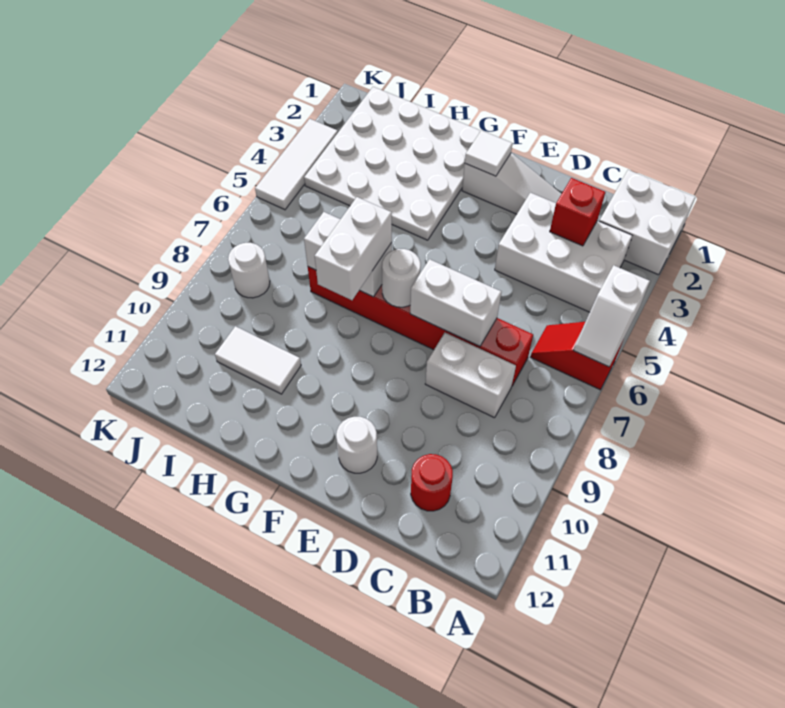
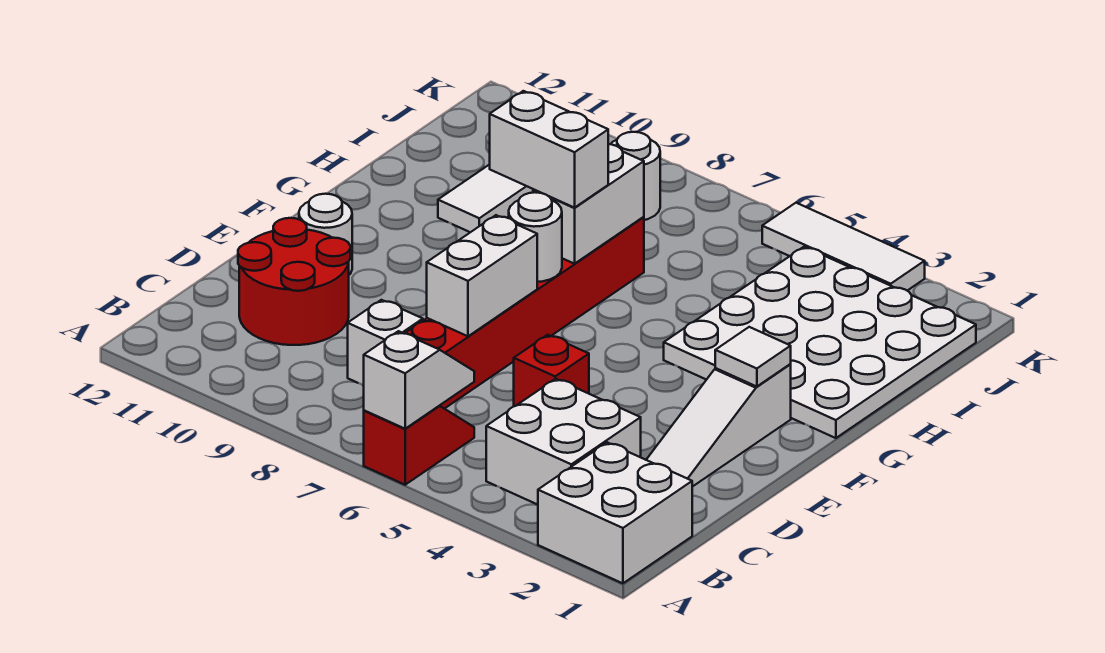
white slope A5:A6 level 2 top 5 -> white slope A6:B6 level 2 top A
white brick B3:D4 level 1 -> white brick B3:C4 level 1
red brick C3 level 2 -> red brick D5 level 1
white brick C8:D8 level 1 -> white brick C8 level 1
red round brick C11 level 1 -> red round brick C10:D11 level 1

